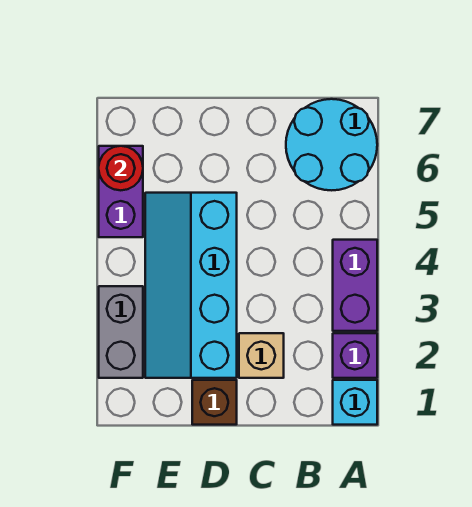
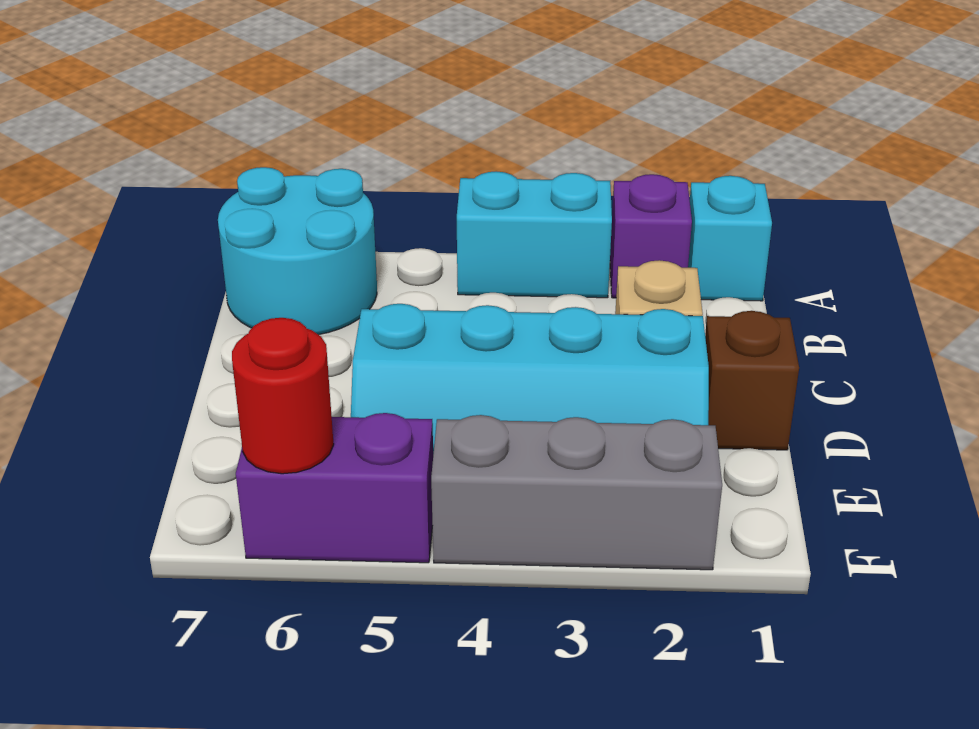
purple brick A3:A4 level 1 -> cyan brick A3:A4 level 1
grey brick F2:F3 level 1 -> grey brick F2:F4 level 1

